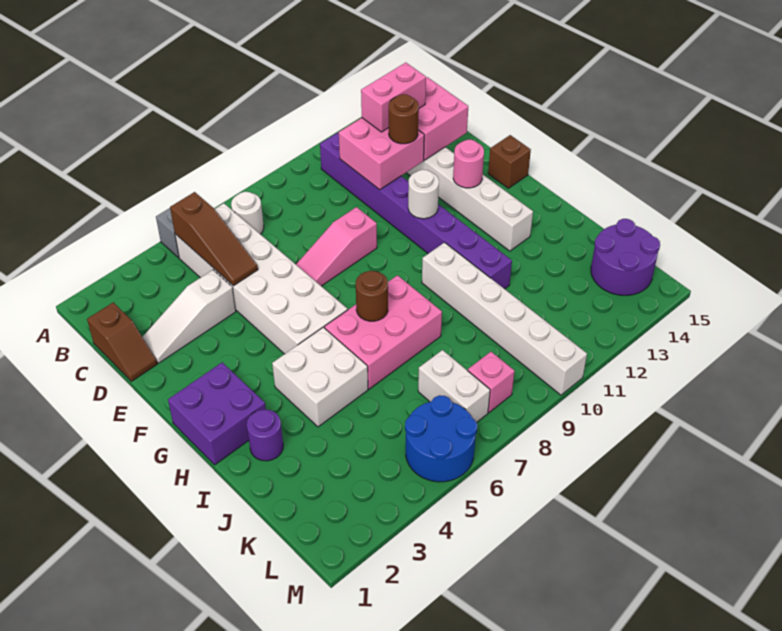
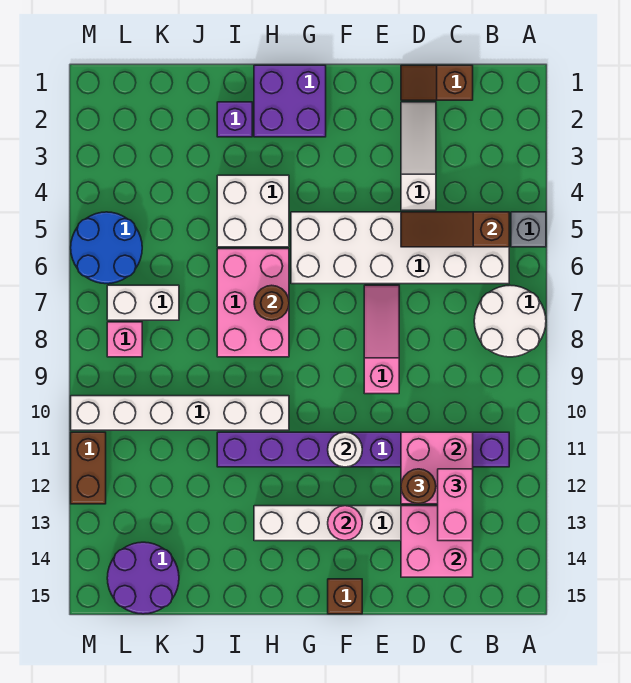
white round brick B7 level 1 -> white round brick A7:B8 level 1
purple round brick I2 level 1 -> purple brick I2 level 1
none -> brown brick M11:M12 level 1

